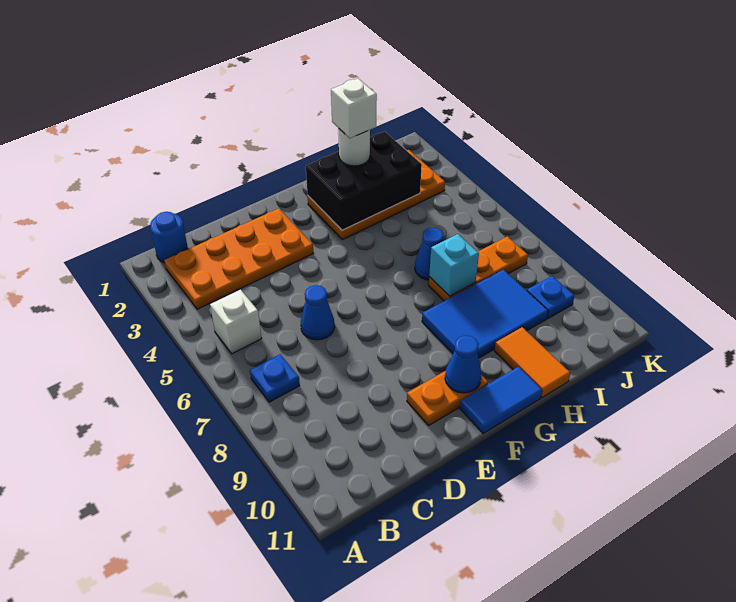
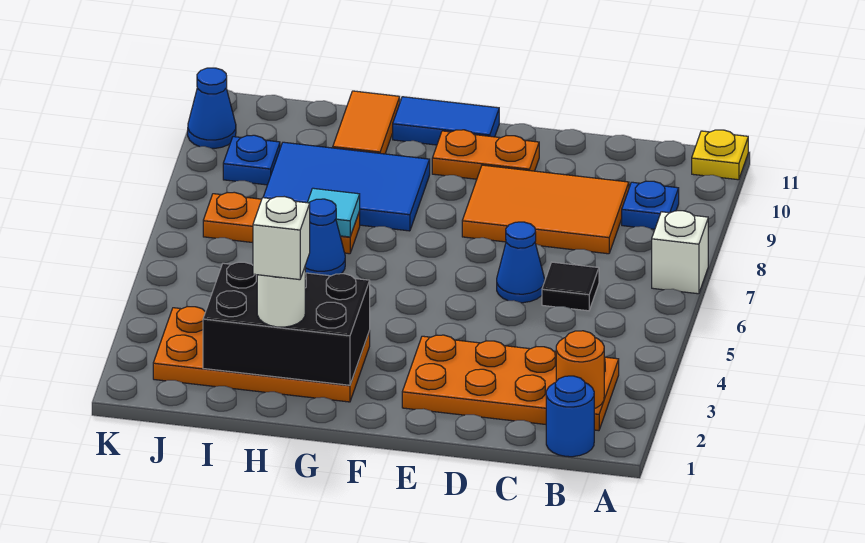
none -> yellow plate A11 level 1
none -> orange round brick B2 level 2
white brick B5 level 1 -> white brick A7 level 1
blue plate B7 level 1 -> blue plate B9 level 1
none -> black tile C6 level 1
none -> orange tile C8:E9 level 1
blue cone F10 level 2 -> blue cone K10 level 1
cyan brick H7 level 2 -> cyan tile H7 level 2

